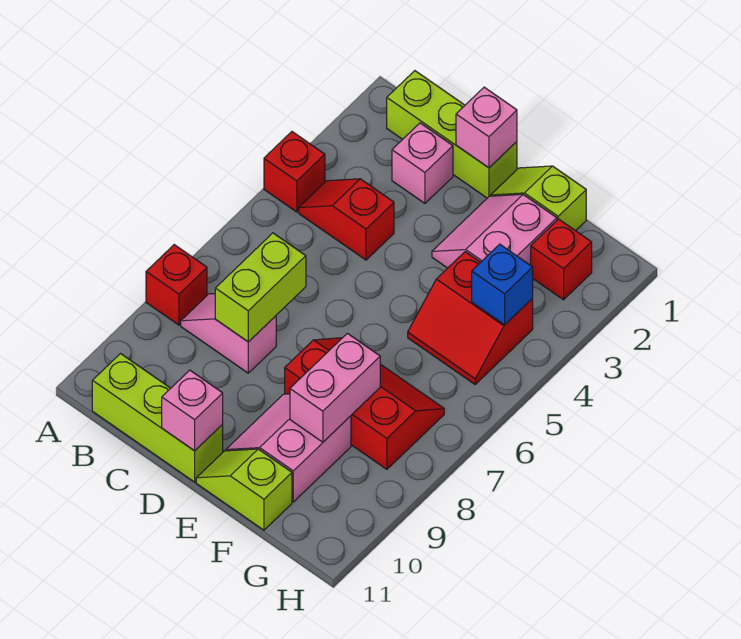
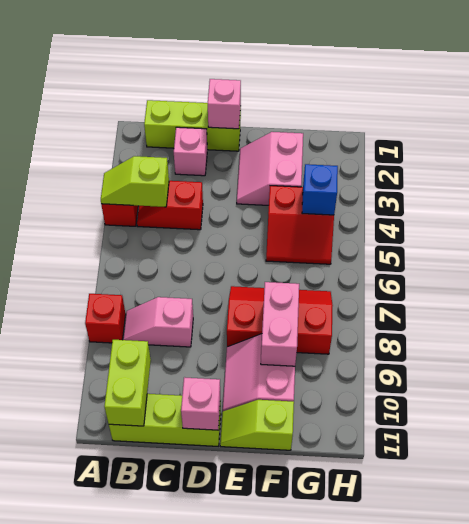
lime brick C7:C8 level 2 -> lime brick B10:B11 level 2
lime slope E1:F1 level 1 top F -> lime slope A4:B4 level 2 top B
red brick G2 level 1 -> none

